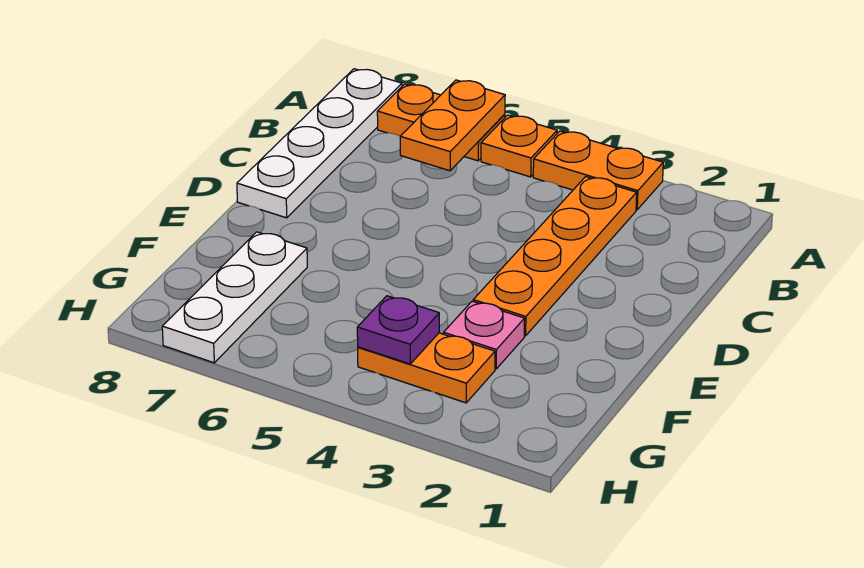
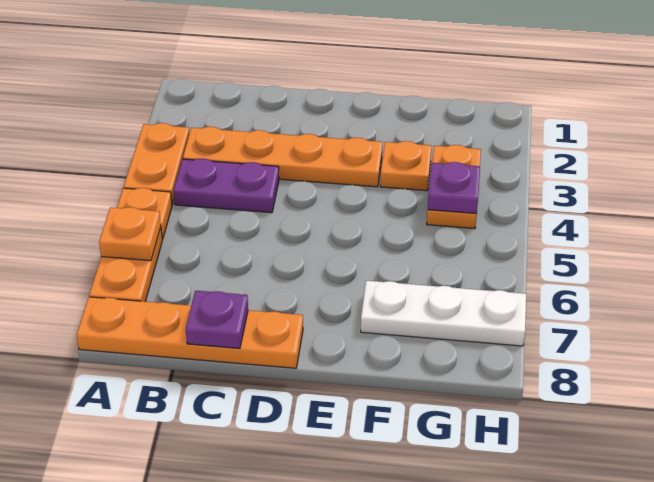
orange plate A6:B6 level 2 -> orange plate A6 level 2
white plate A8:D8 level 1 -> orange plate A8:D8 level 1
none -> purple plate B4:C4 level 1
none -> purple plate C8 level 2
pink plate F3 level 1 -> orange plate F3 level 1

